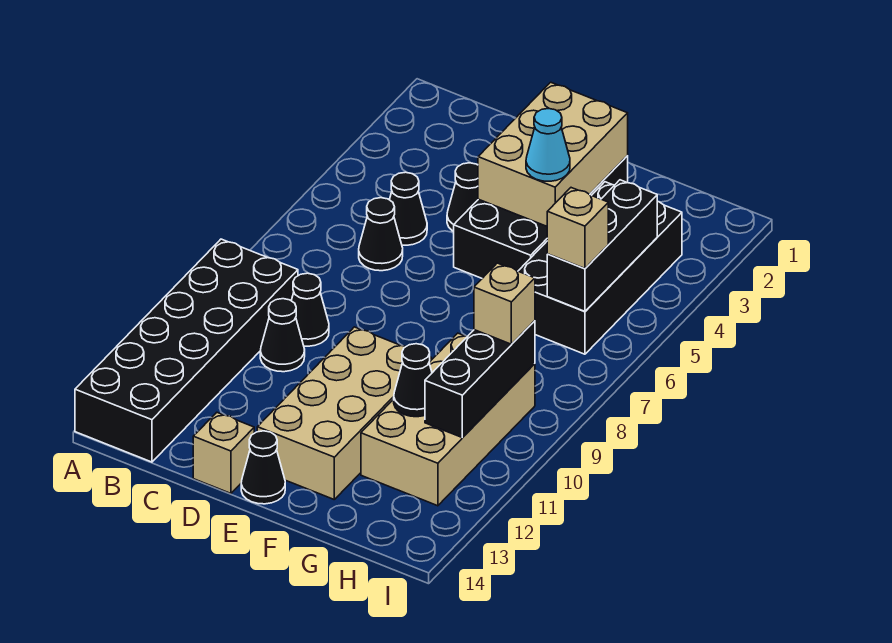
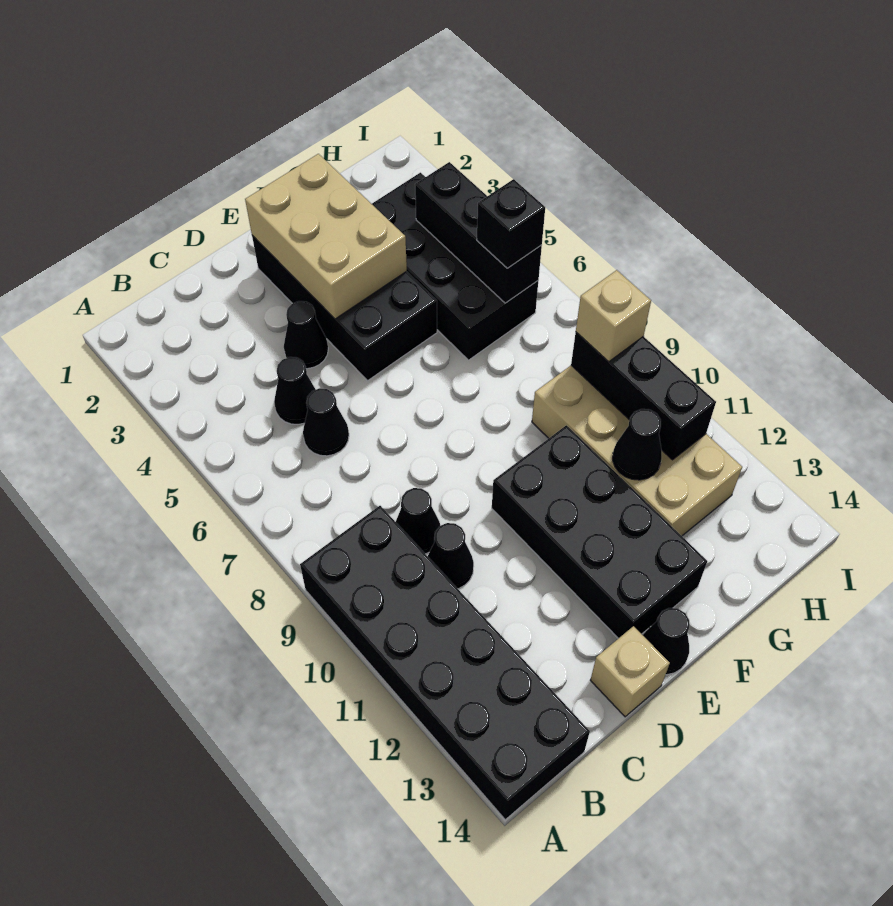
tan brick E10:F13 level 1 -> black brick E10:F13 level 1
cyan cone F4 level 3 -> none
tan brick H6 level 3 -> black brick H6 level 3

